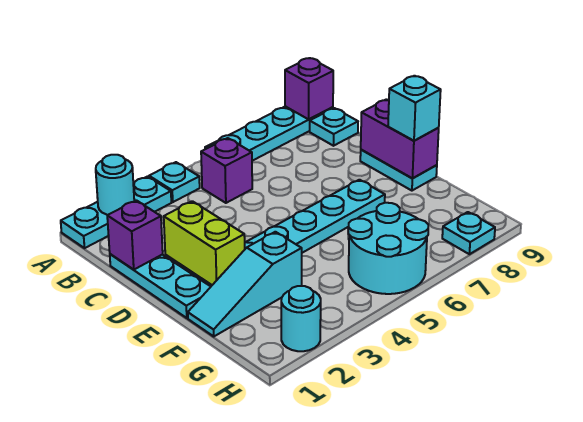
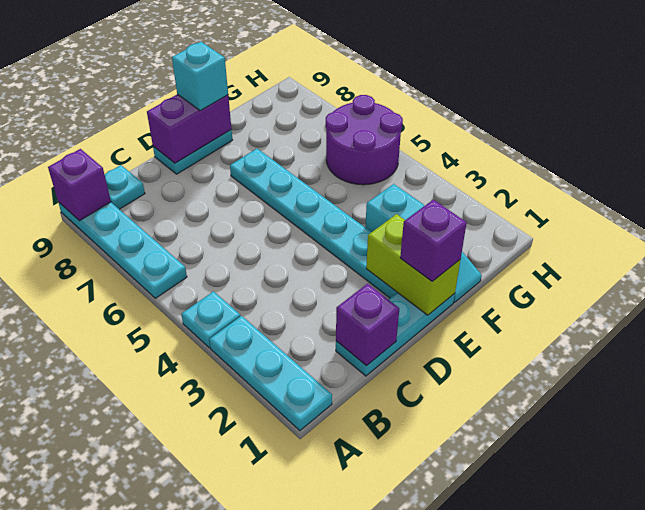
cyan round brick A2 level 2 -> none
purple brick B5 level 1 -> purple brick E1 level 3
lime brick D2:E2 level 2 -> lime brick E1:E2 level 2
cyan round brick G5:H6 level 1 -> purple round brick G5:H6 level 1
cyan round brick H2 level 1 -> none
cyan plate H8 level 1 -> none

